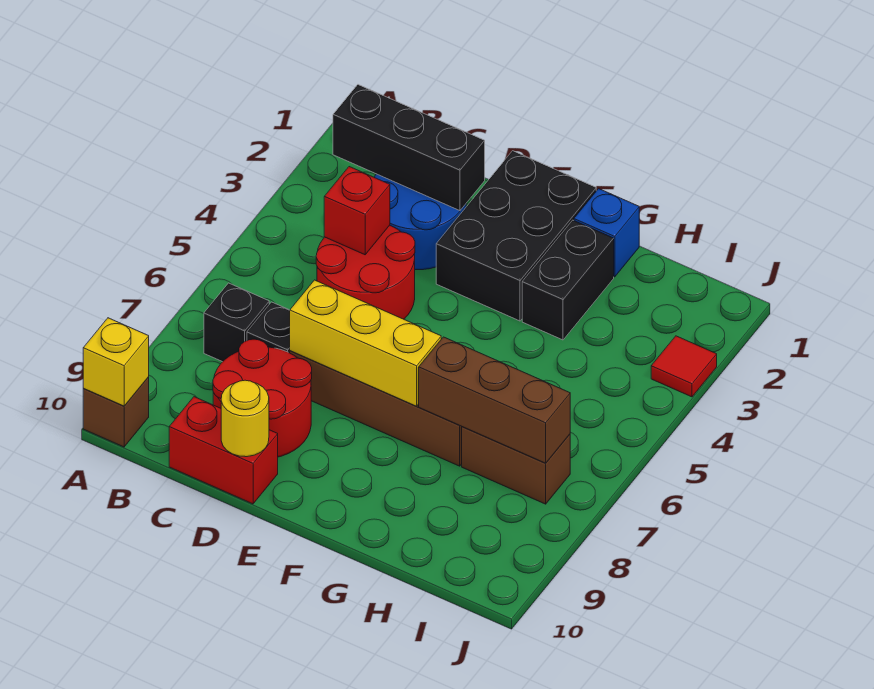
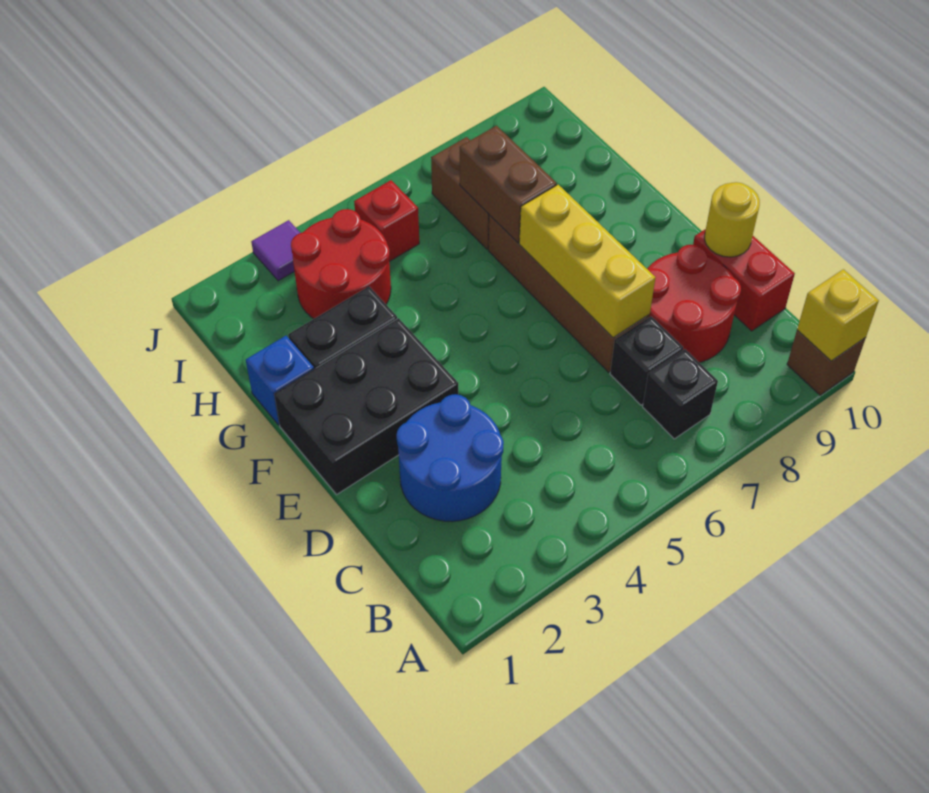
black brick B2:D2 level 2 -> none
red round brick C4:D5 level 1 -> red round brick H3:I4 level 1
red brick C4 level 2 -> red brick I5 level 1
brown brick G7:I7 level 2 -> brown brick G7:H7 level 2
red tile J3 level 1 -> purple tile J3 level 1

